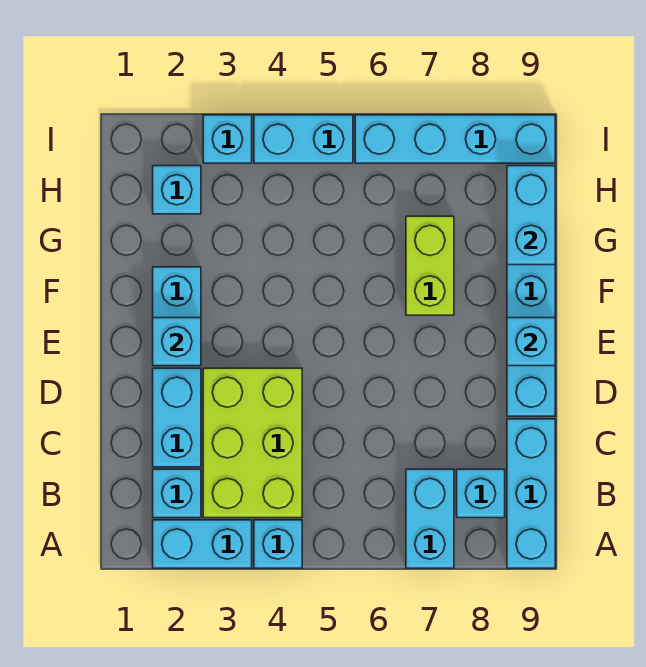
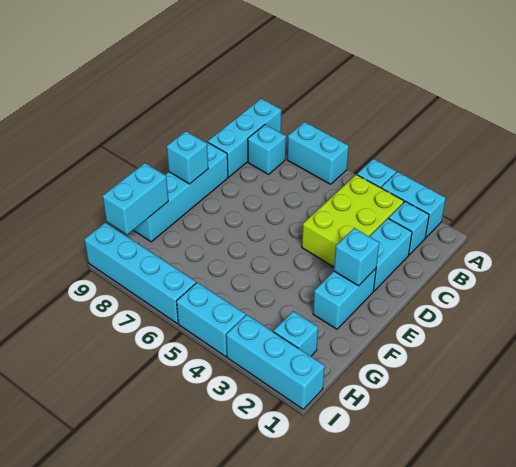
cyan brick A7:B7 level 1 -> cyan brick A6:A7 level 1
lime brick F7:G7 level 1 -> none
cyan brick I3 level 1 -> cyan brick I1:I3 level 1

